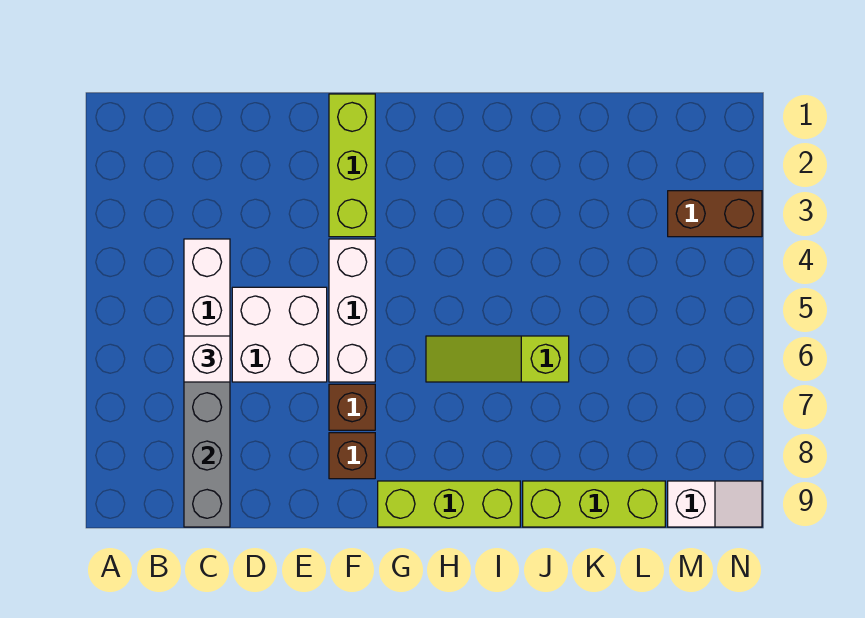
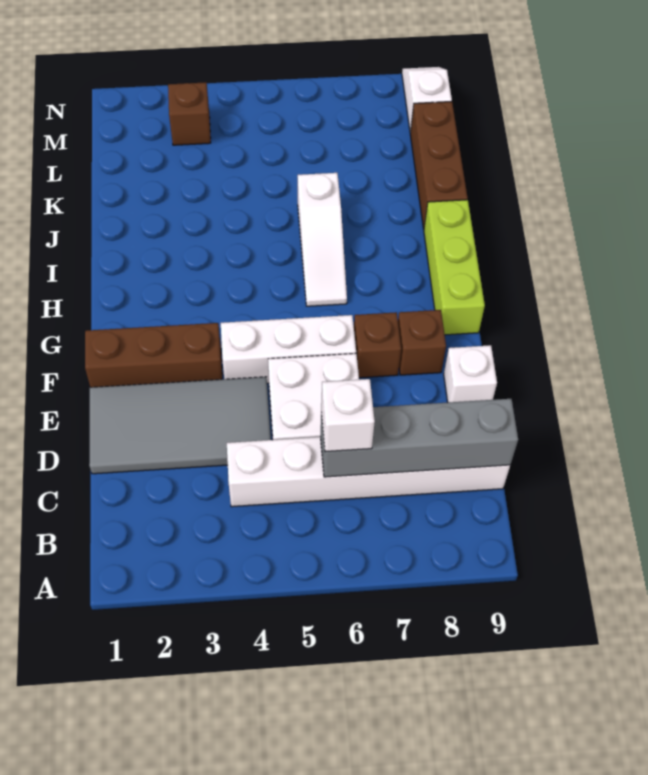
none -> grey tile D1:E4 level 1
none -> white brick E9 level 1
lime brick F1:F3 level 1 -> brown brick F1:F3 level 1
lime slope H6:J6 level 1 top J -> white slope H6:J6 level 1 top J
lime brick J9:L9 level 1 -> brown brick J9:L9 level 1
brown brick M3:N3 level 1 -> brown brick M3 level 1

